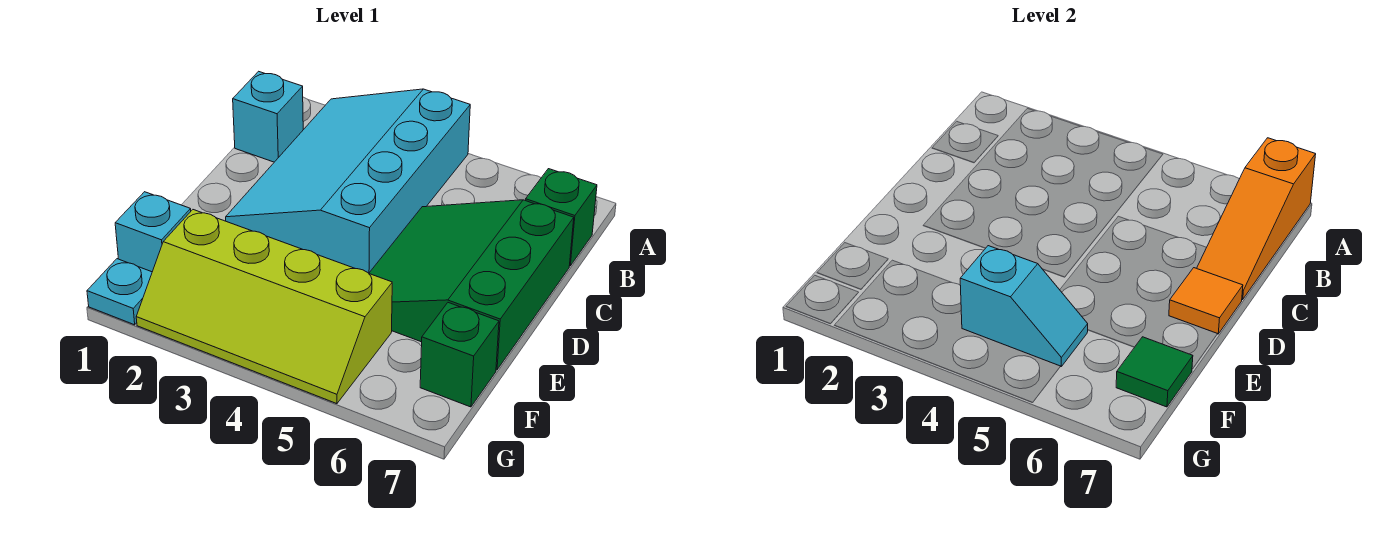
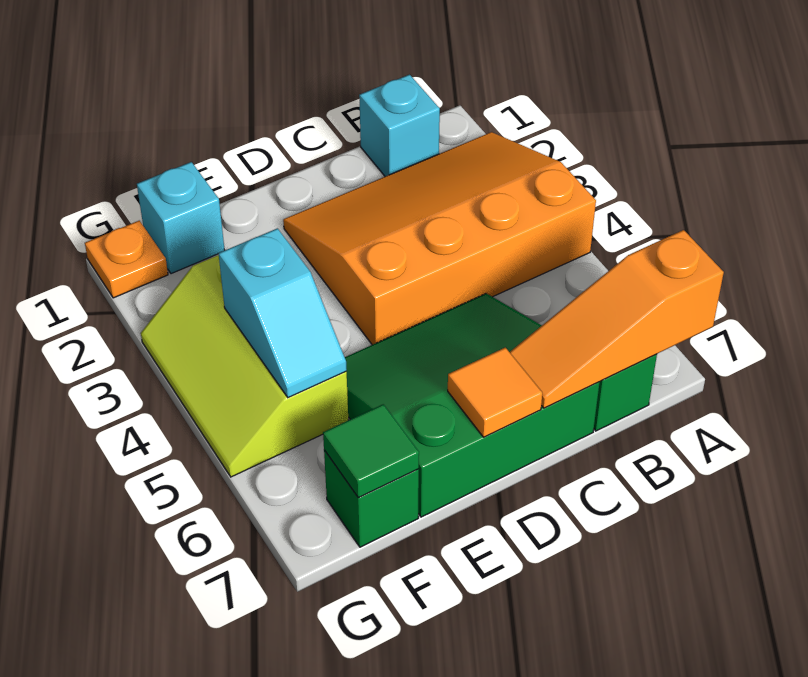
cyan slope A2:D4 level 1 top 4 -> orange slope A2:D4 level 1 top 4
lime slope F2:G5 level 1 top F -> lime slope F3:G5 level 1 top F
cyan plate G1 level 1 -> orange plate G1 level 1

